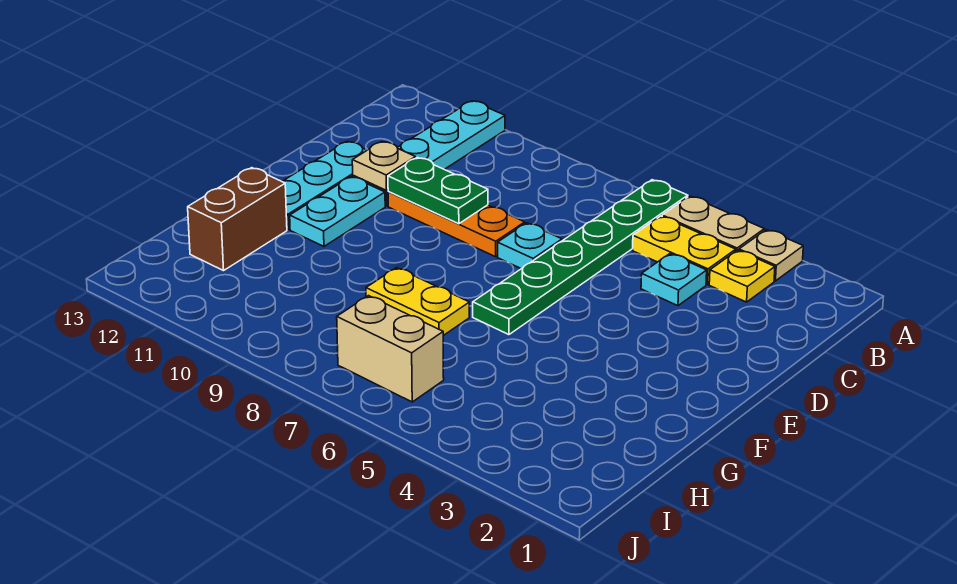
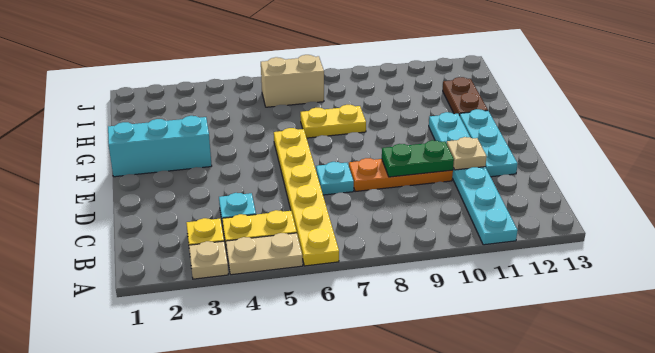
green plate A6:F6 level 1 -> yellow plate A6:F6 level 1
none -> cyan brick F1:F3 level 1
brown brick G12:H12 level 1 -> brown plate G12:H12 level 1

